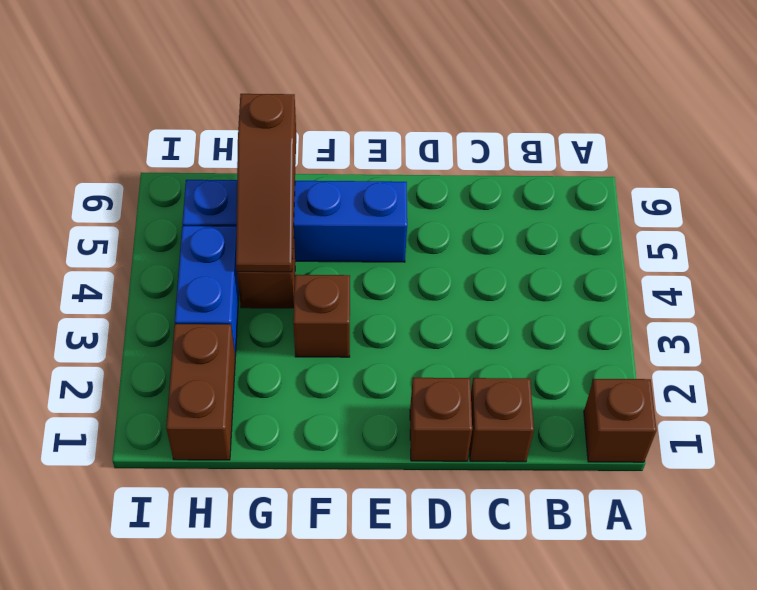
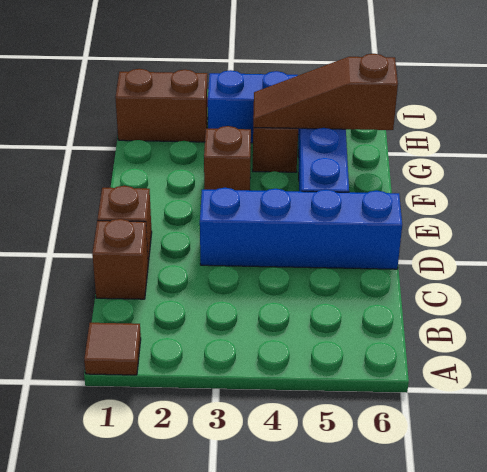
brown brick A1 level 1 -> brown tile A1 level 1
none -> blue brick D3:D6 level 1

